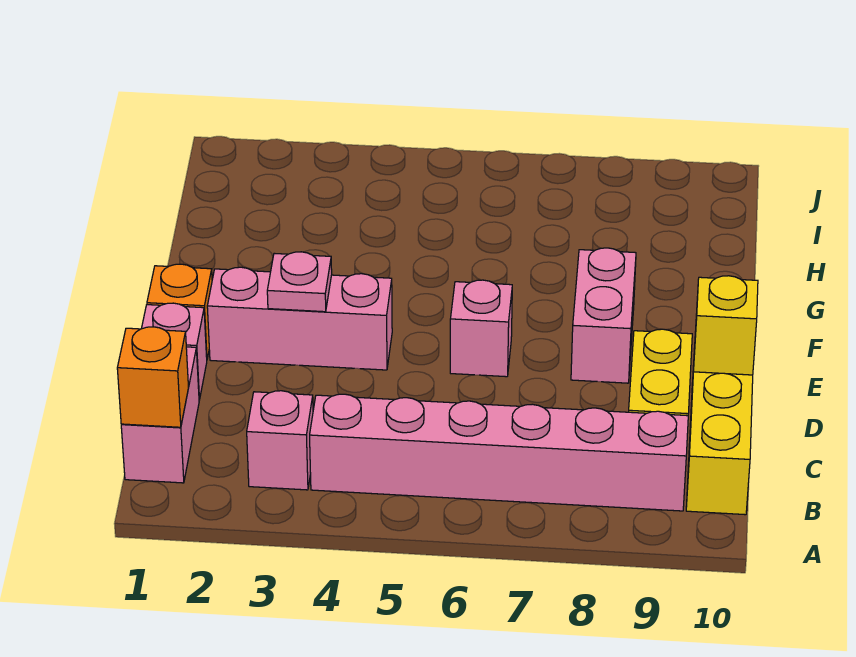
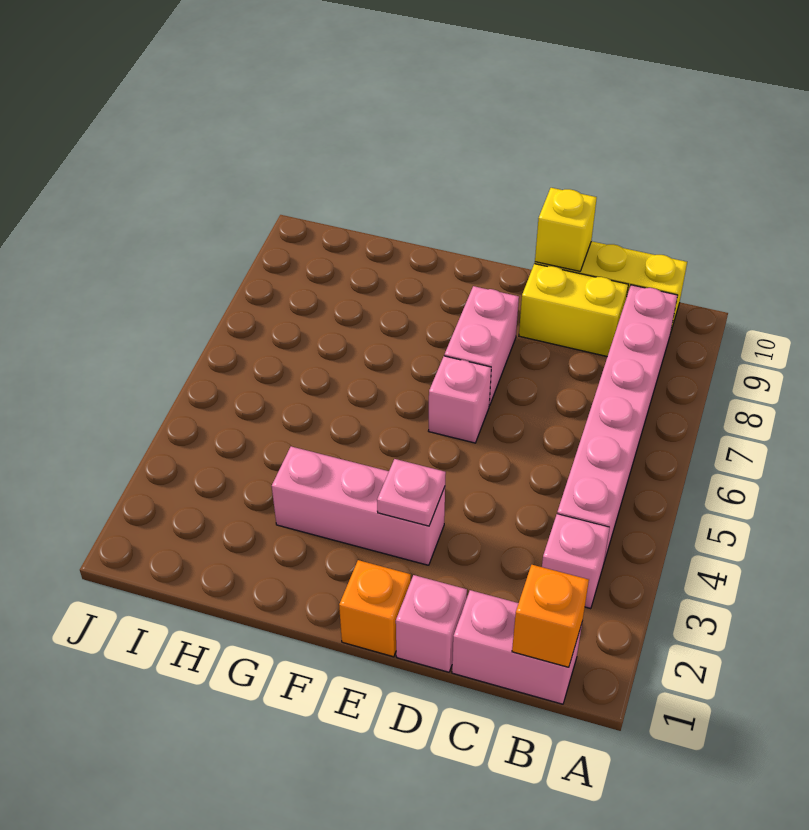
pink brick E2:E4 level 1 -> pink brick E3:G3 level 1
pink brick E8:F8 level 1 -> pink brick E7:E8 level 1

